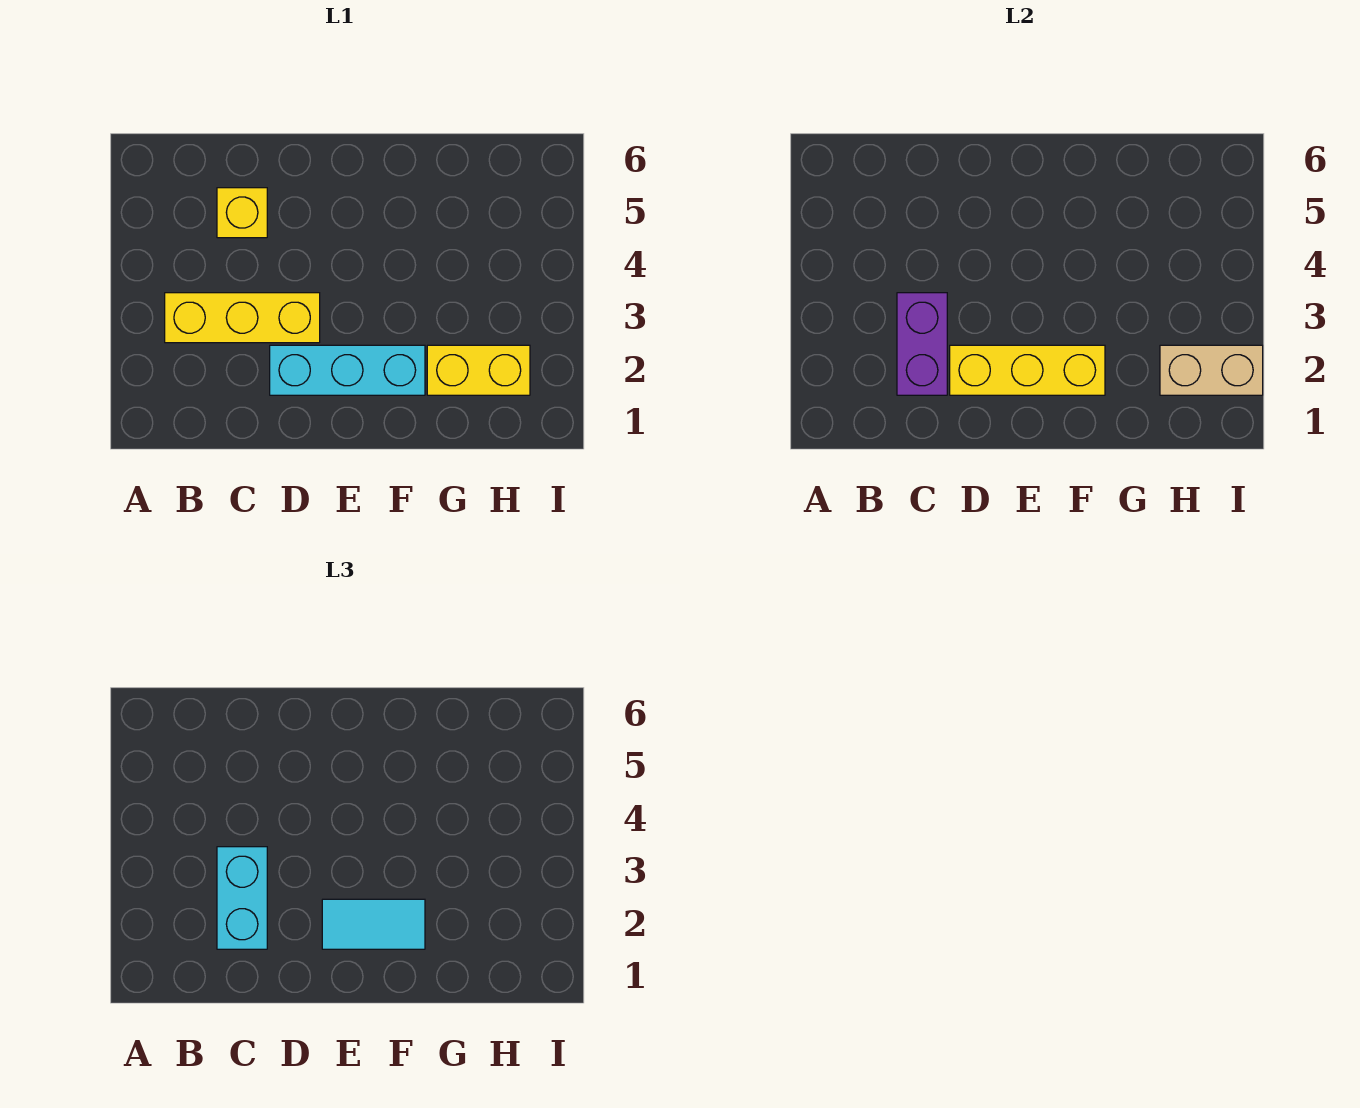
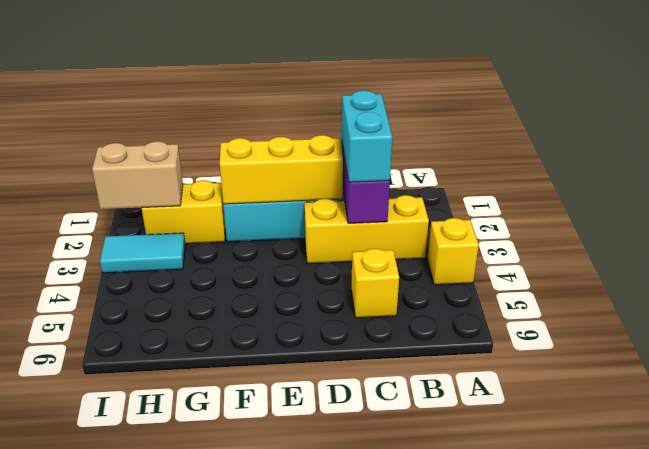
none -> yellow brick A4 level 1
cyan tile E2:F2 level 3 -> cyan tile H3:I3 level 1

